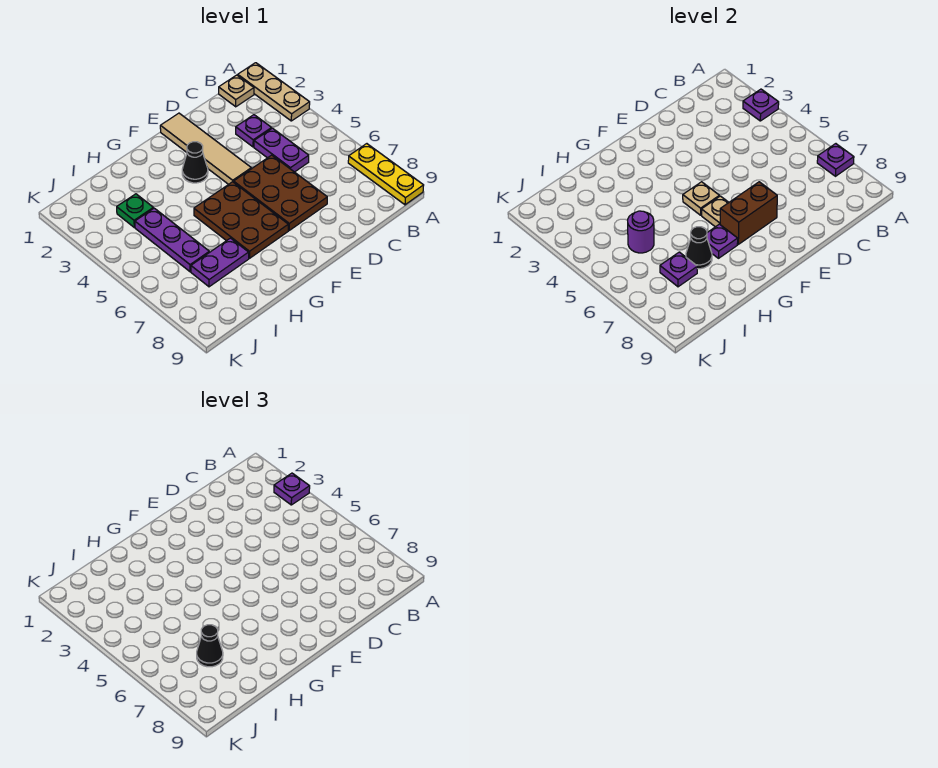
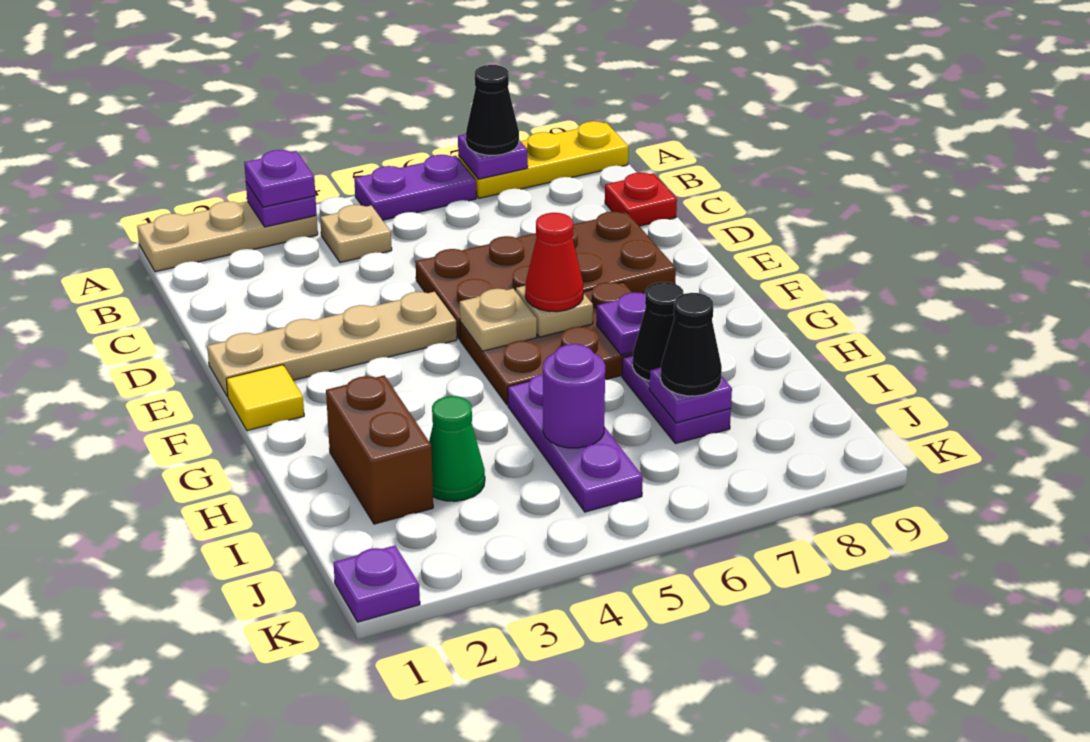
tan plate B1 level 1 -> tan plate B4 level 1
purple plate C3 level 1 -> purple plate K1 level 1
purple plate C4:C5 level 1 -> purple plate A5:A6 level 1
none -> red plate C9 level 1
brown plate D5:E7 level 1 -> brown plate D5:E8 level 1
tan tile E1:E4 level 1 -> tan plate E1:E4 level 1
brown brick E7:F7 level 2 -> brown brick H2:I2 level 1
none -> yellow tile F1 level 1
black cone F3 level 1 -> black cone A7 level 3
none -> red cone F6 level 3
green plate I3 level 1 -> green cone I3 level 1
purple plate I4:I6 level 1 -> purple plate H5:J5 level 1

